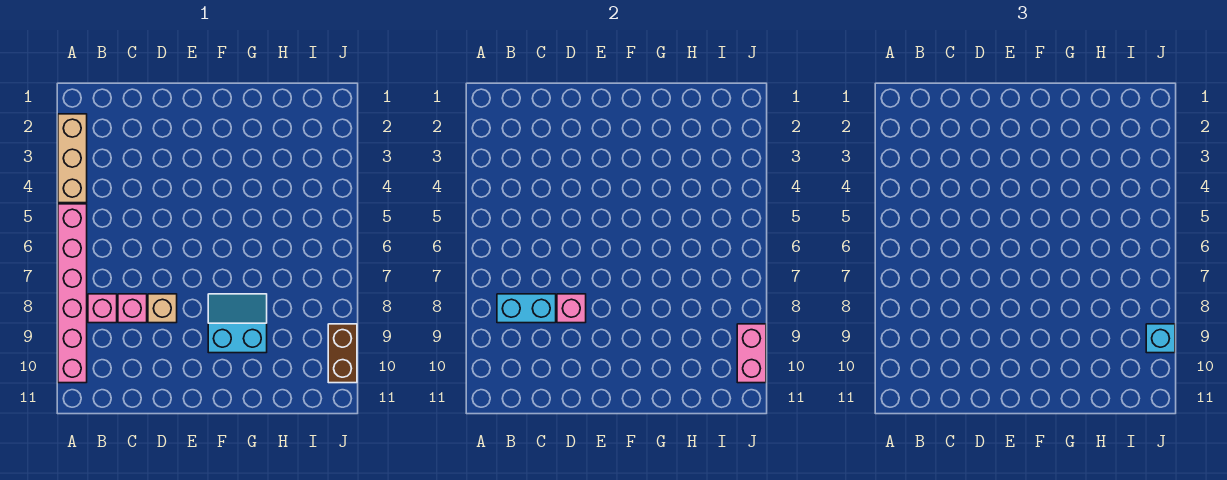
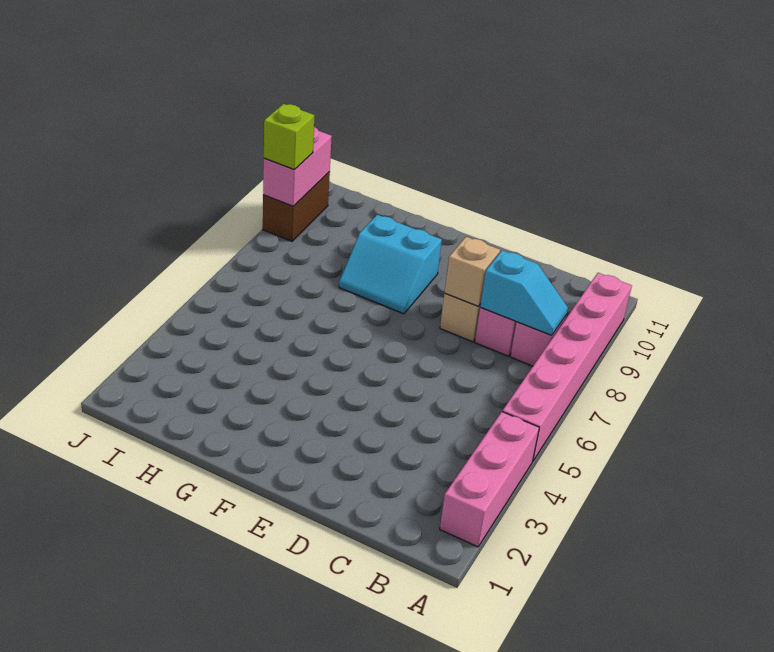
tan brick A2:A4 level 1 -> pink brick A2:A4 level 1
cyan brick B8:C8 level 2 -> cyan slope B8:C8 level 2 top C
pink brick D8 level 2 -> tan brick D8 level 2
cyan brick J9 level 3 -> lime brick J9 level 3

